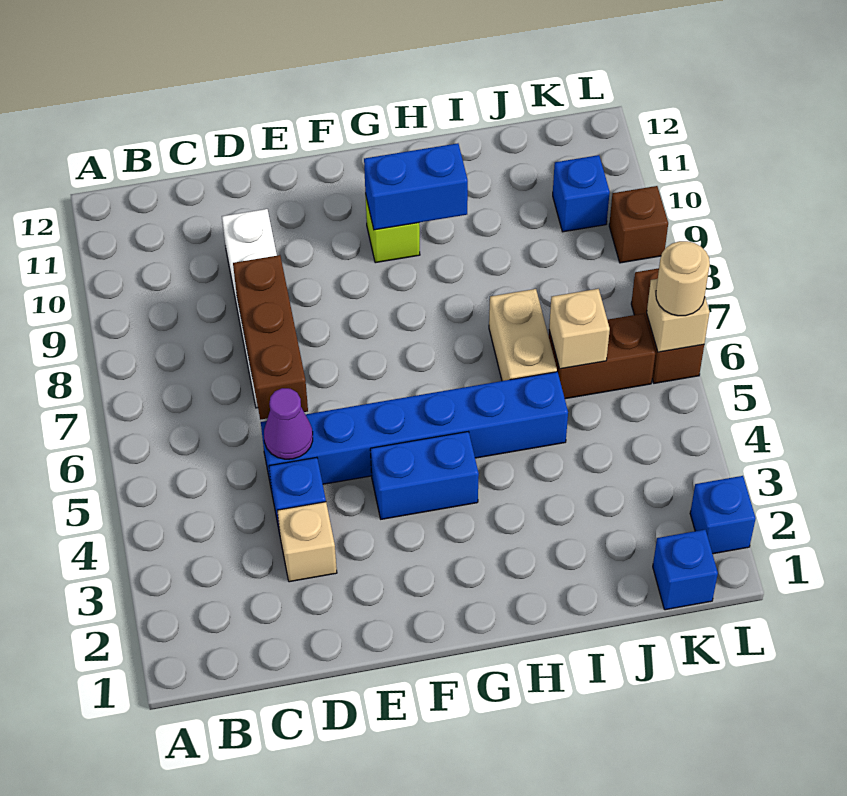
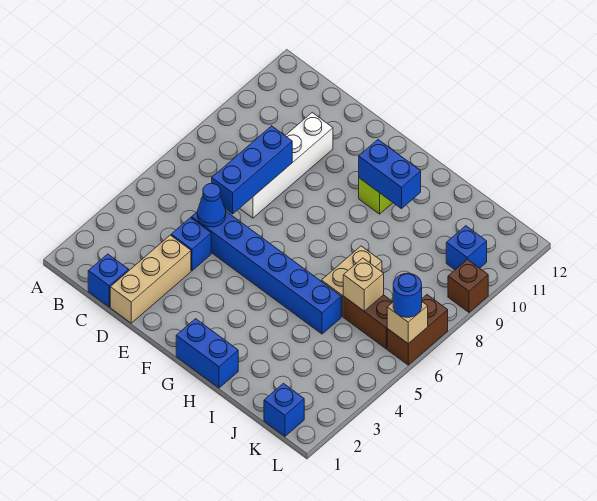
tan brick D3 level 1 -> tan brick D1:D3 level 1
purple cone D5 level 2 -> blue cone D5 level 2
brown brick D6:D8 level 2 -> blue brick D6:D8 level 2
blue brick F4:G4 level 1 -> blue brick G1:H1 level 1
blue brick L2 level 1 -> blue brick C1 level 1
tan round brick L6 level 3 -> blue round brick L6 level 3

